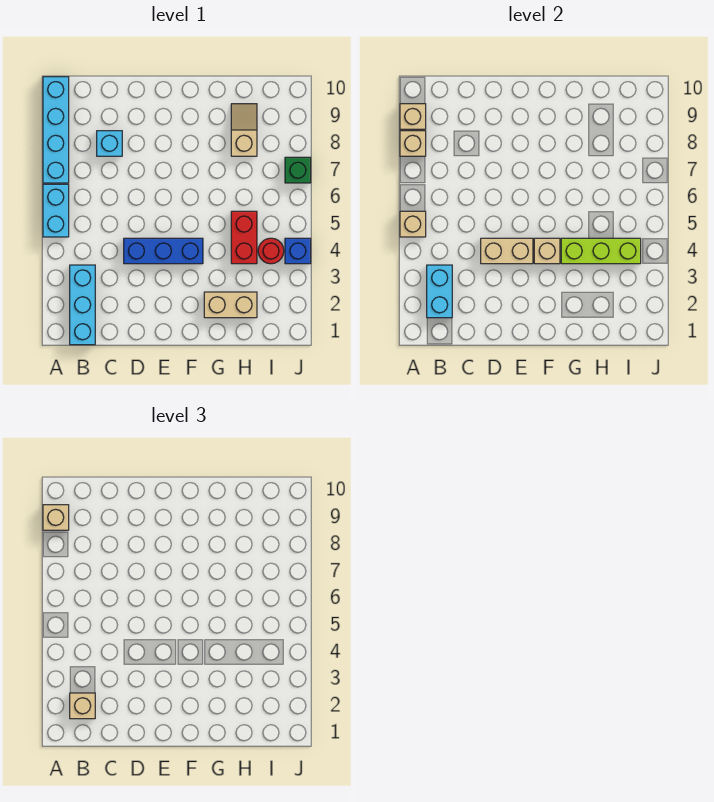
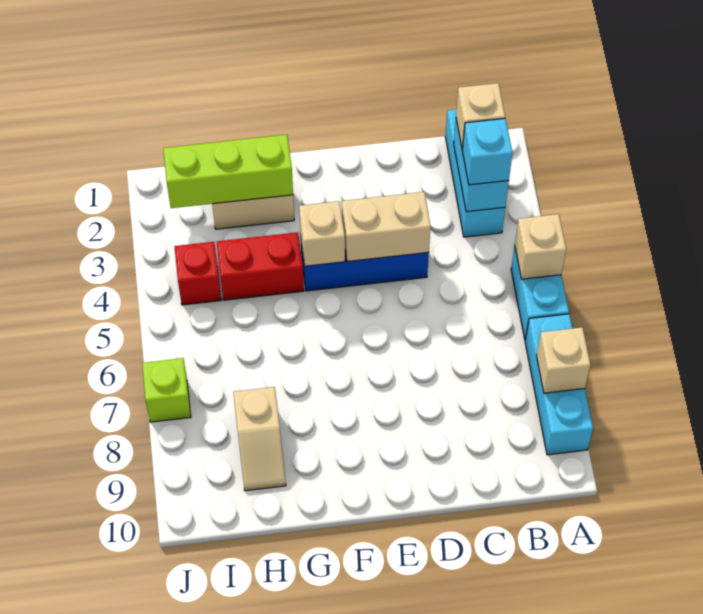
cyan brick A7:A10 level 1 -> cyan brick A7:A9 level 1
tan brick A9 level 2 -> none
tan brick A9 level 3 -> none
cyan brick C8 level 1 -> cyan brick B3 level 3
lime brick G4:I4 level 2 -> lime brick G2:I2 level 2
red brick H4:H5 level 1 -> red brick G4:H4 level 1
red round brick I4 level 1 -> red brick I4 level 1
blue brick J4 level 1 -> none
green brick J7 level 1 -> lime brick J7 level 1

